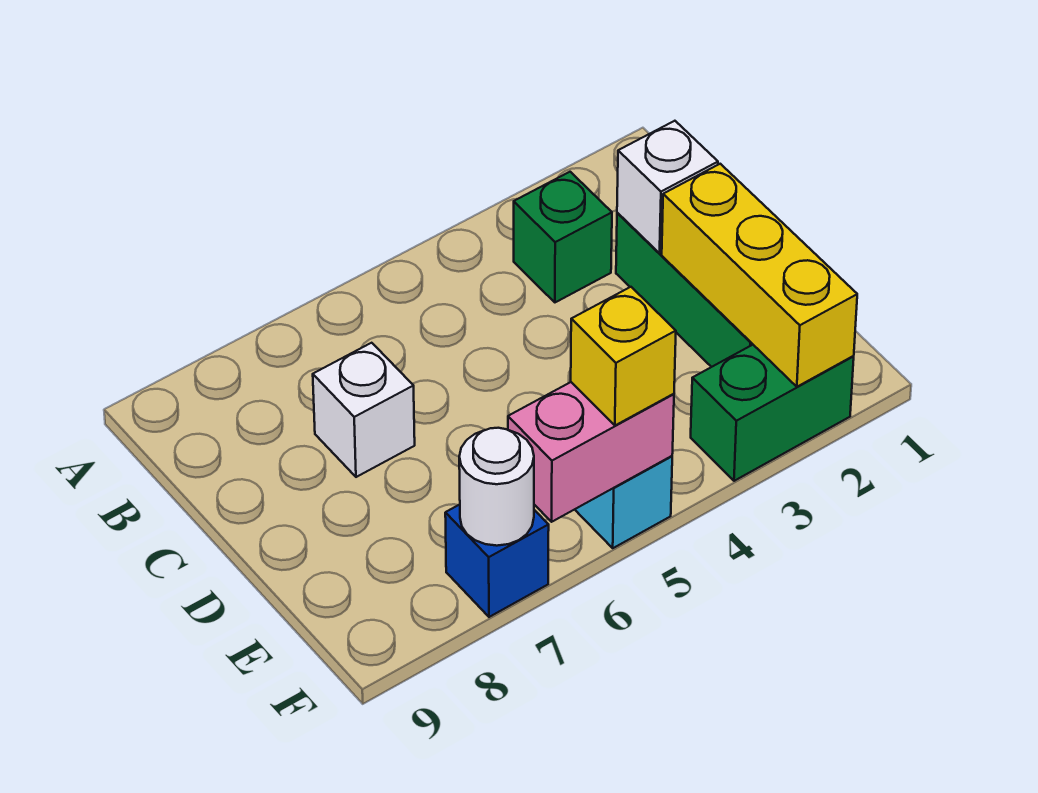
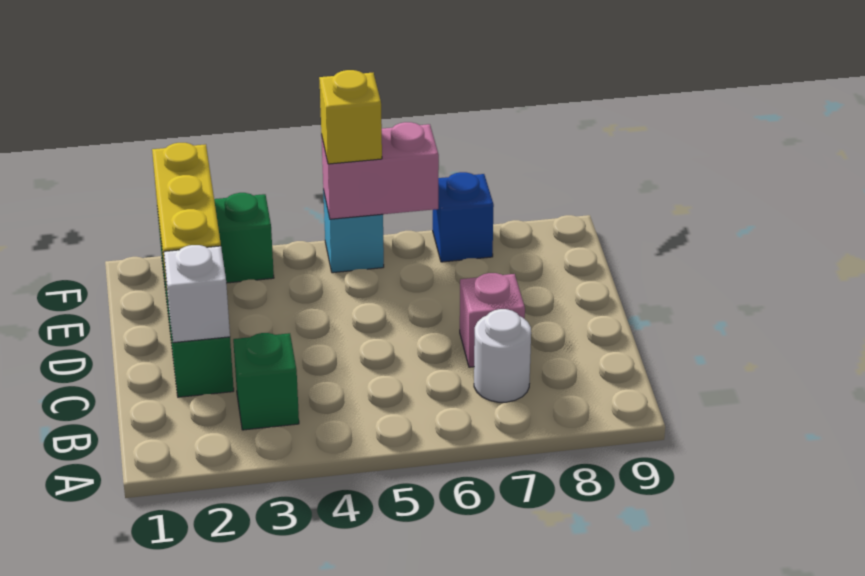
white brick C7 level 1 -> pink brick C7 level 1
white round brick F7 level 2 -> white round brick B7 level 1

